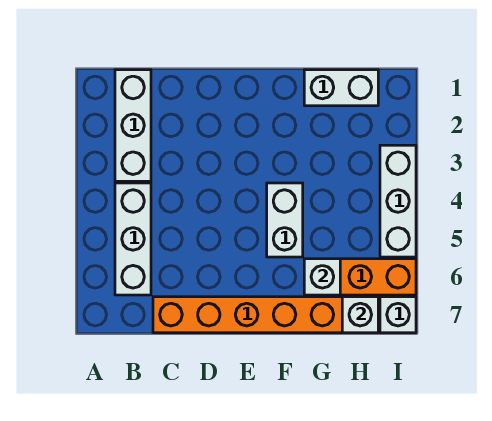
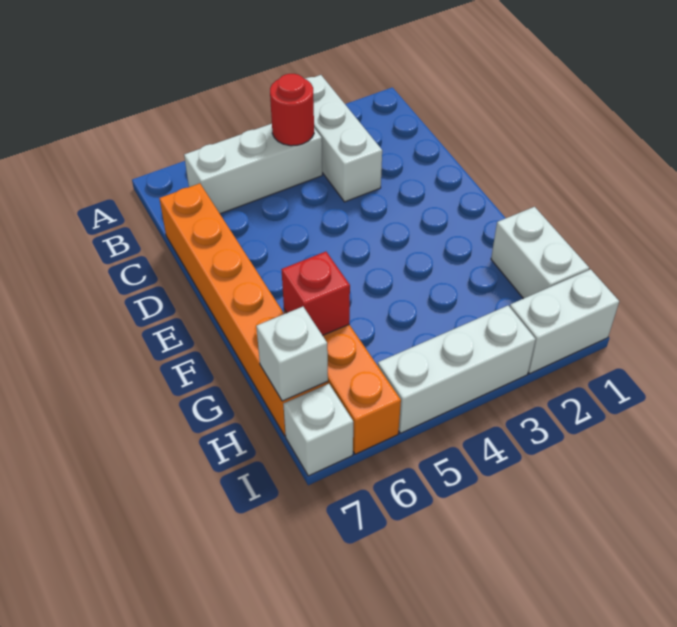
white brick B1:B3 level 1 -> white brick A3:C3 level 1
none -> red round brick B4 level 2
white brick F4:F5 level 1 -> white brick I1:I2 level 1
white brick G6 level 2 -> red brick G6 level 2

